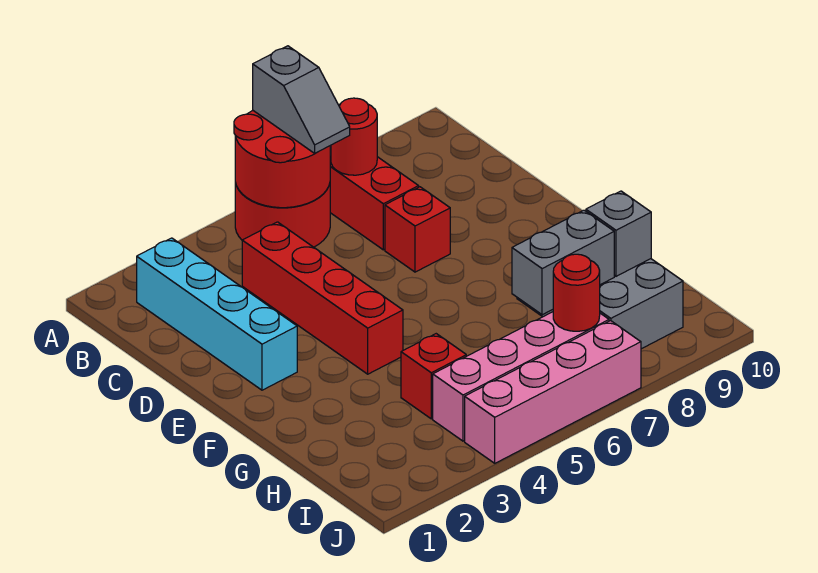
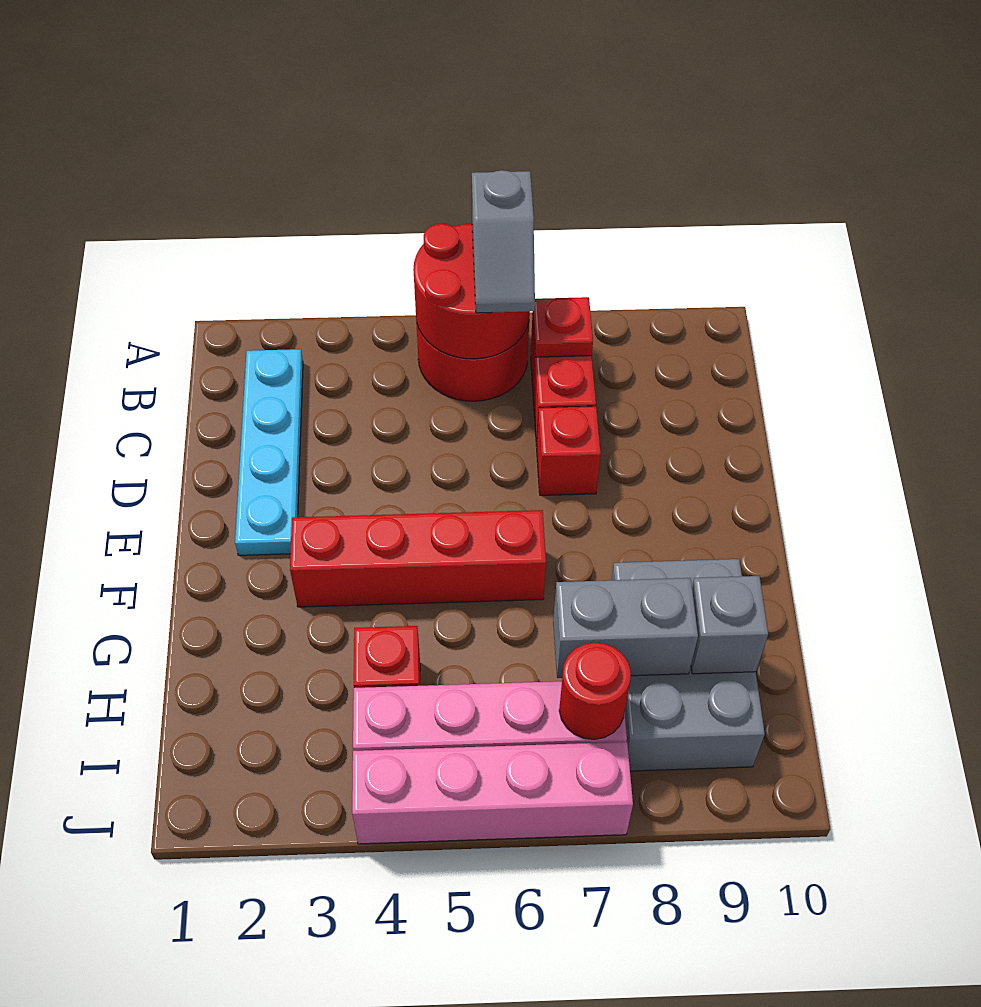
cyan brick B2:E2 level 1 -> cyan plate B2:E2 level 1
red round brick B7 level 2 -> red plate B7 level 2
red brick C4:F4 level 1 -> red brick F3:F6 level 1

